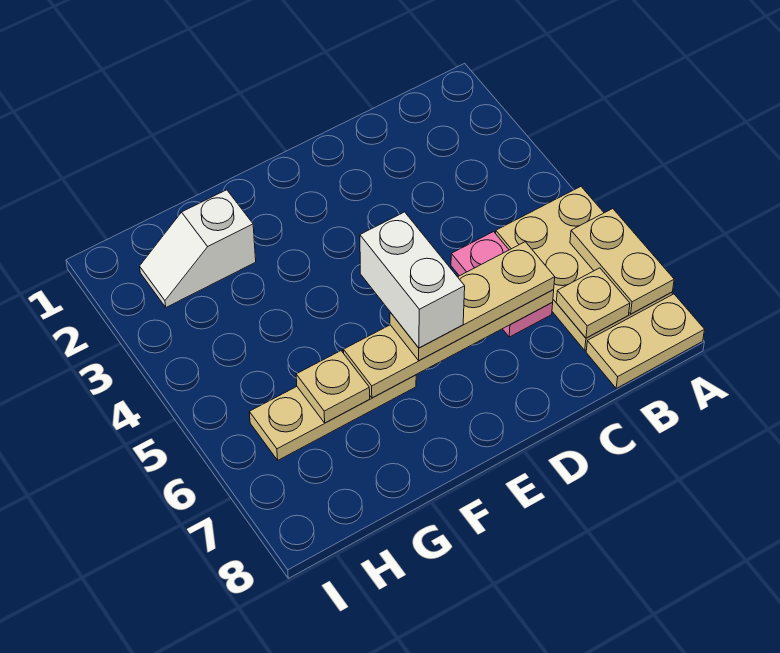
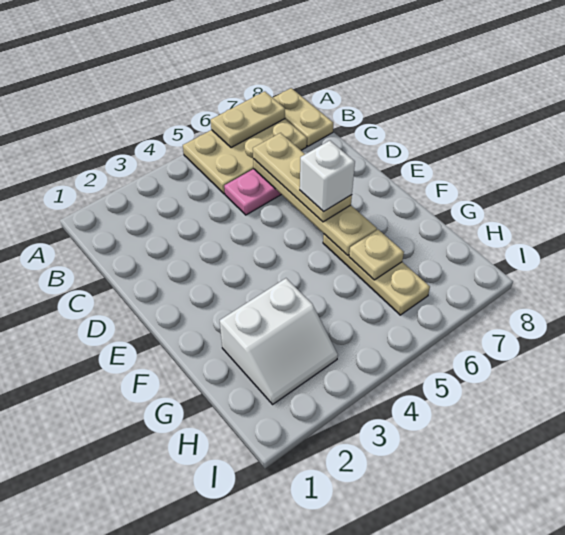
tan plate B7 level 2 -> none
white brick E5:E6 level 4 -> white brick E6 level 4
white slope G2:H2 level 1 top G -> white slope G2:H3 level 1 top G

